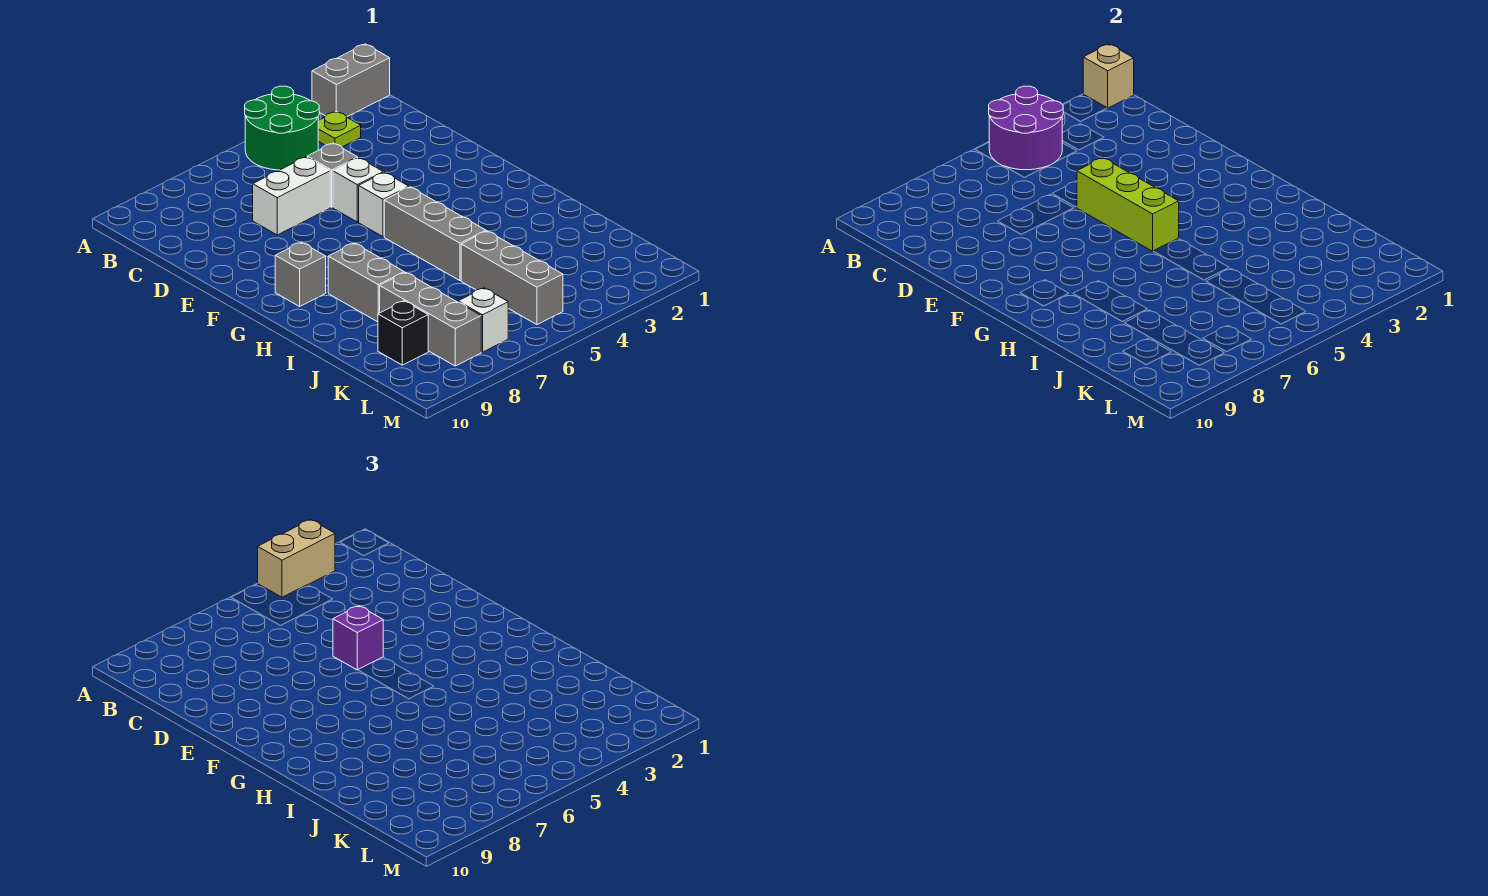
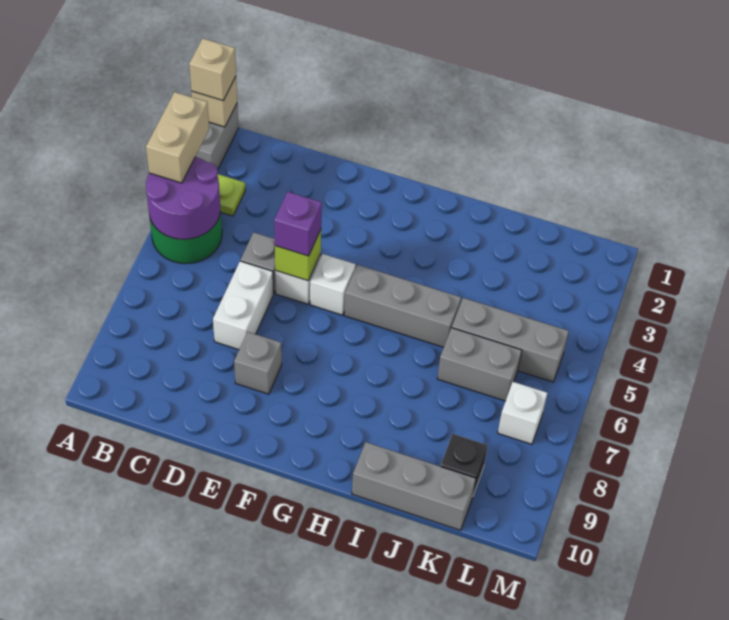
none -> tan brick A1 level 3
lime brick E5:G5 level 2 -> lime brick E5 level 2
grey brick G9 level 1 -> grey brick E8 level 1
grey brick H8:I8 level 1 -> grey brick J6:K6 level 1
grey brick J8:L8 level 1 -> grey brick I10:K10 level 1

